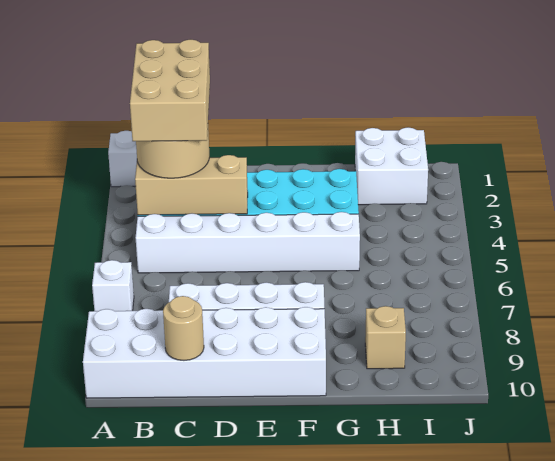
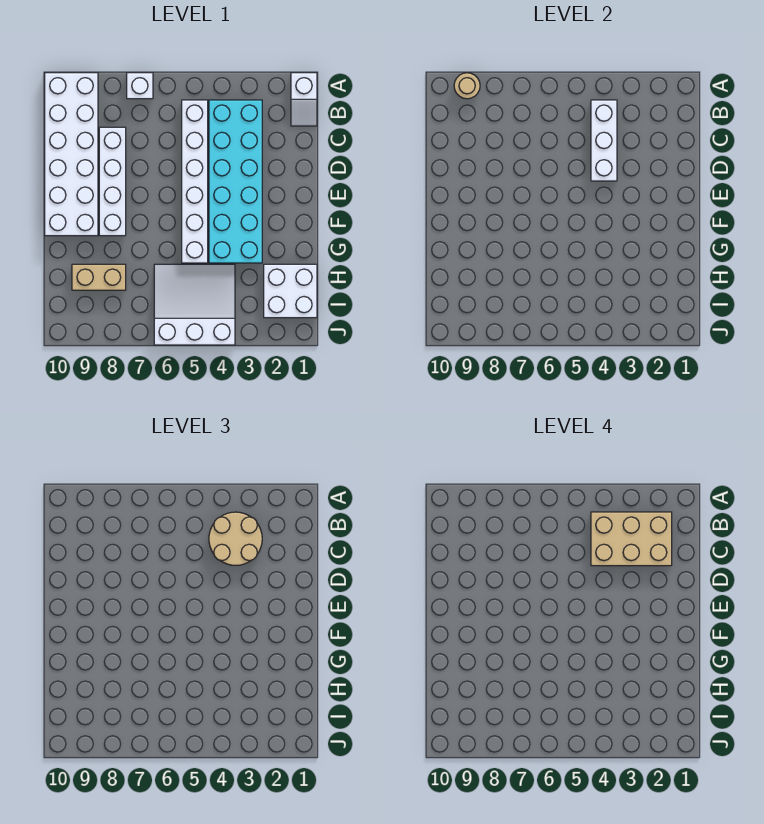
tan brick B4:D4 level 2 -> white brick B4:D4 level 2
tan round brick C10 level 2 -> tan round brick A9 level 2
none -> white slope H4:J6 level 1 top J
tan brick H9 level 1 -> tan brick H8:H9 level 1

